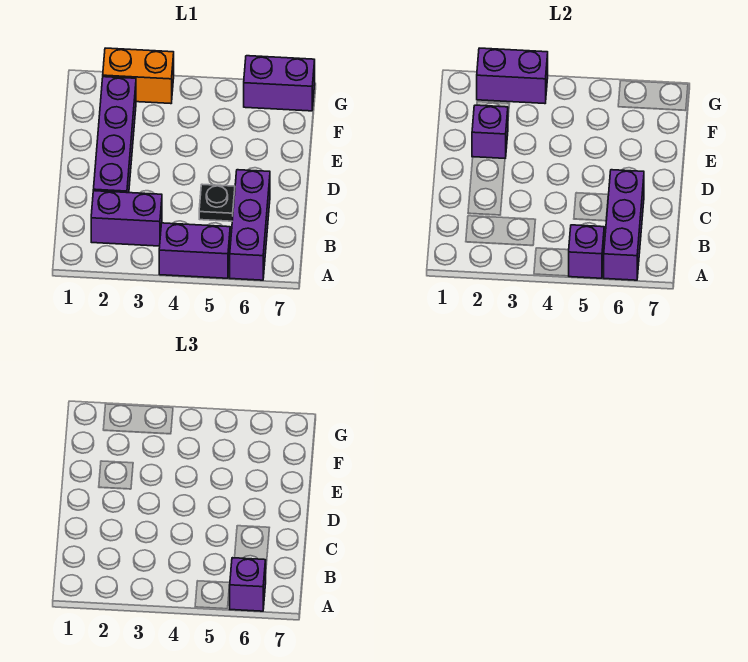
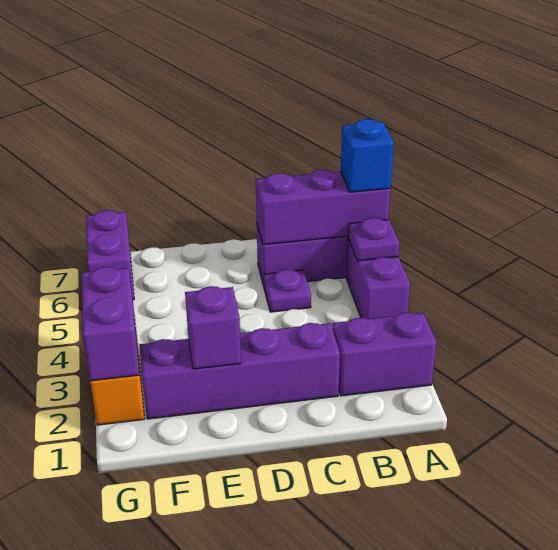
purple brick A5 level 2 -> purple plate A5 level 2
purple brick A6 level 3 -> blue brick A6 level 3
purple brick B2:B3 level 1 -> purple brick A2:B2 level 1
black plate C5 level 1 -> purple plate C5 level 1

